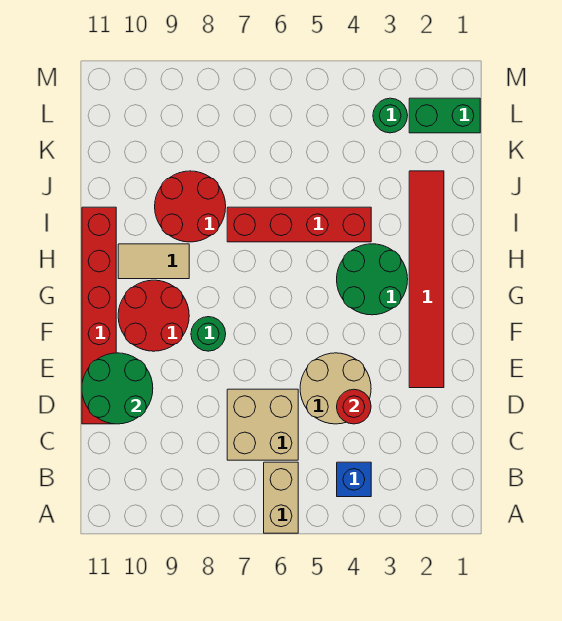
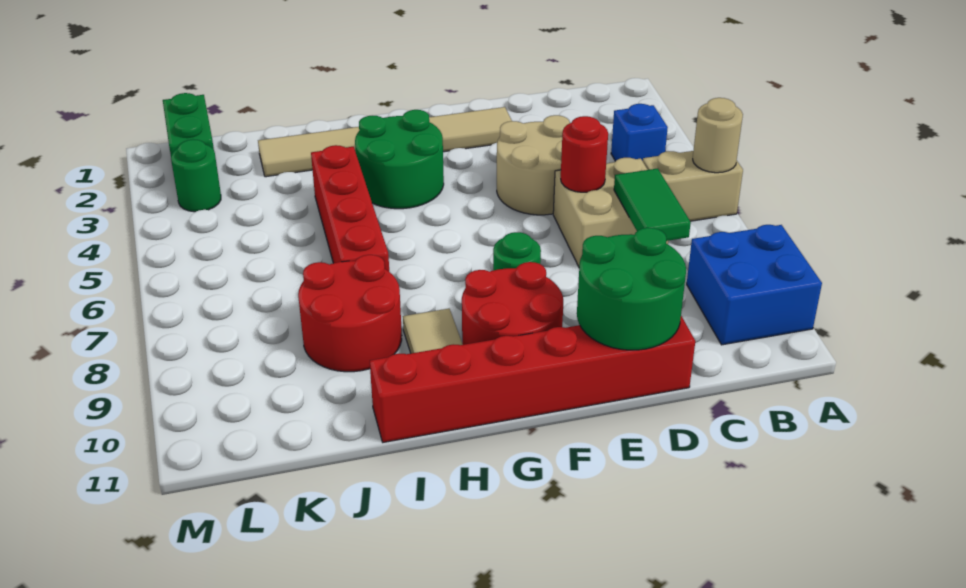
none -> tan round brick A6 level 2
none -> blue brick A9:B10 level 1
none -> green tile C7:C8 level 2
red round brick D4 level 2 -> red round brick D6 level 2
red tile E2:J2 level 1 -> tan tile E2:J2 level 1

